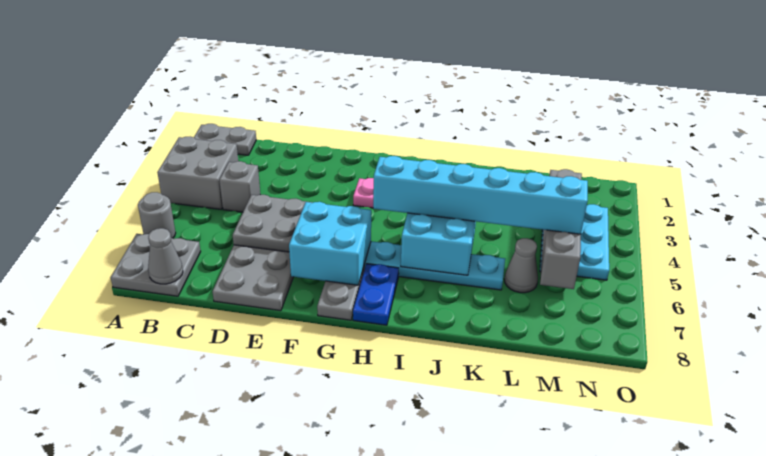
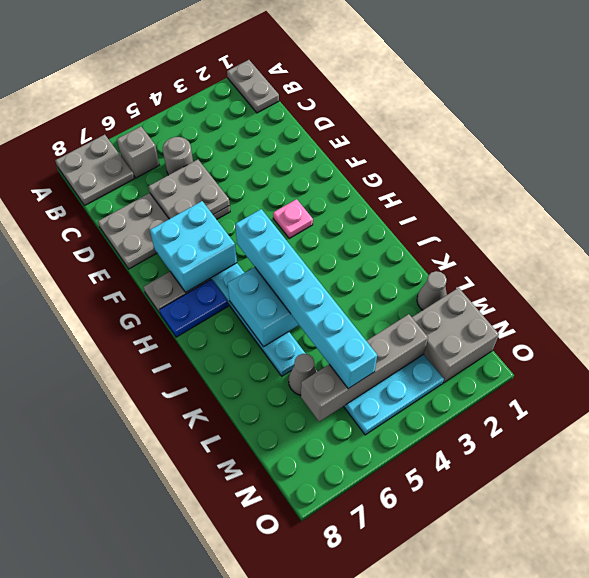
grey brick A3:B4 level 1 -> grey brick M1:N2 level 1
grey round brick A6 level 1 -> grey round brick C5 level 1
grey cone B8 level 2 -> grey cone L1 level 1
grey brick C4 level 1 -> grey brick B6 level 1

